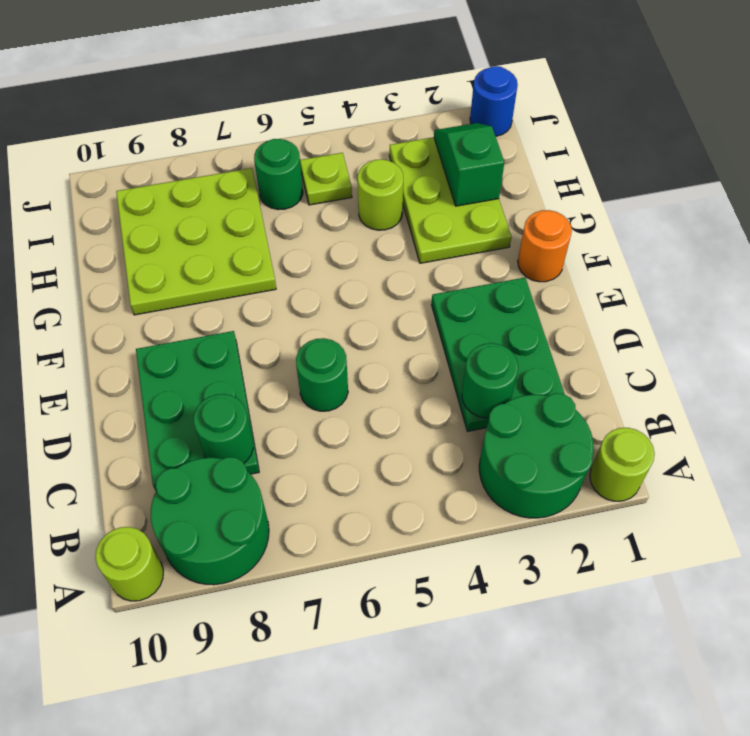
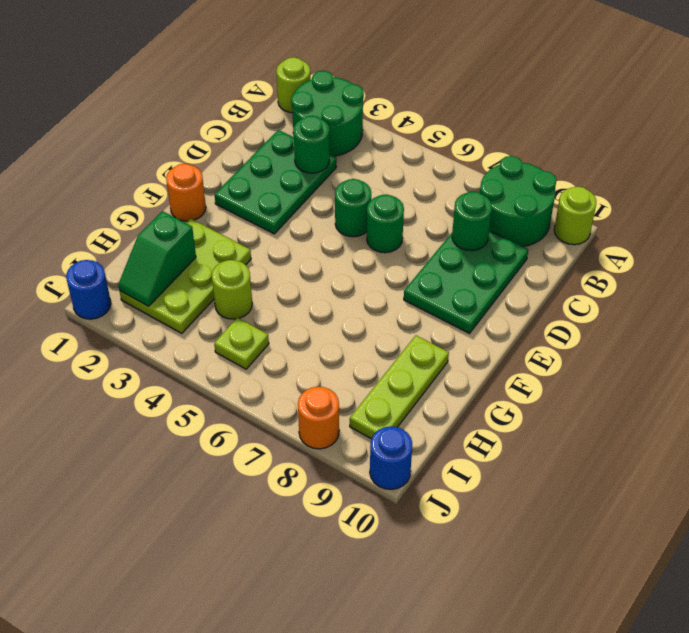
lime plate G7:I9 level 1 -> lime plate G9:I9 level 1
green round brick I6 level 1 -> green round brick D5 level 1
none -> orange round brick J8 level 1
none -> blue round brick J10 level 1

